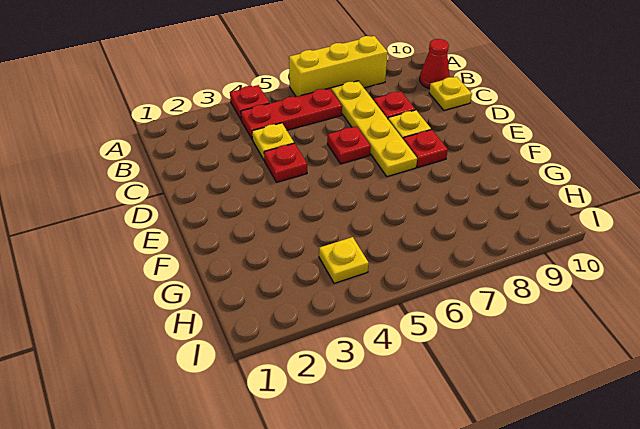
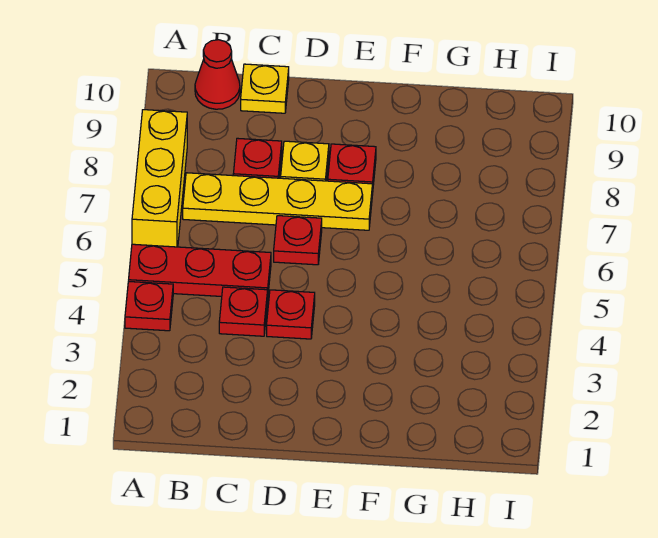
red plate B4:B6 level 1 -> red plate A5:C5 level 1
yellow plate C4 level 1 -> red plate C4 level 1
yellow plate H4 level 1 -> none

